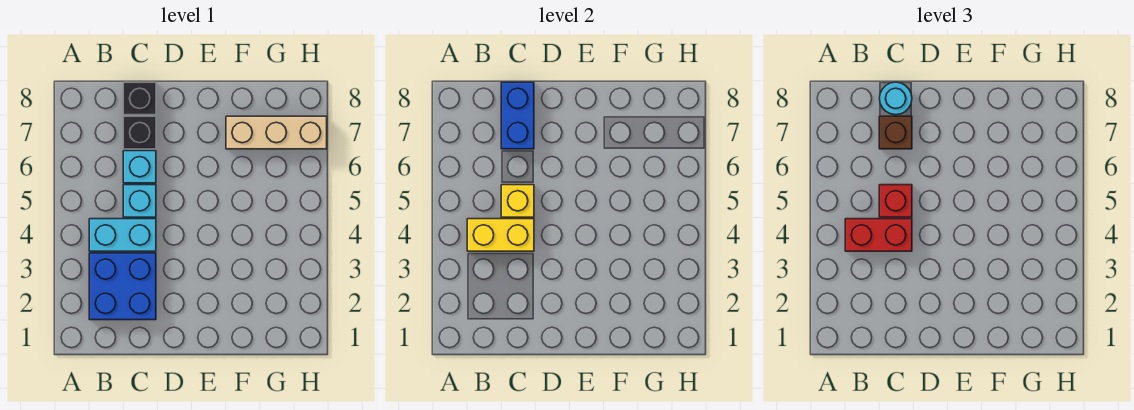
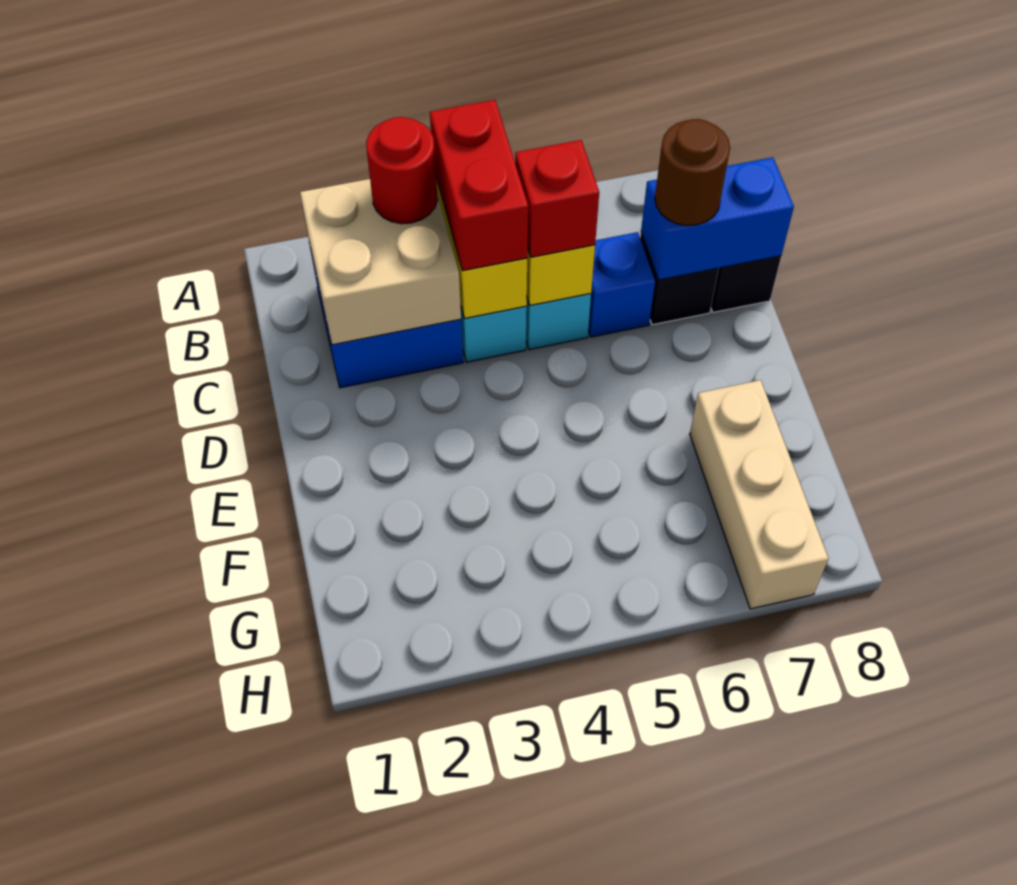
none -> tan brick B2:C3 level 2
none -> red round brick B3 level 3
cyan brick C6 level 1 -> blue brick C6 level 1
brown brick C7 level 3 -> brown round brick C7 level 3
cyan round brick C8 level 3 -> none

